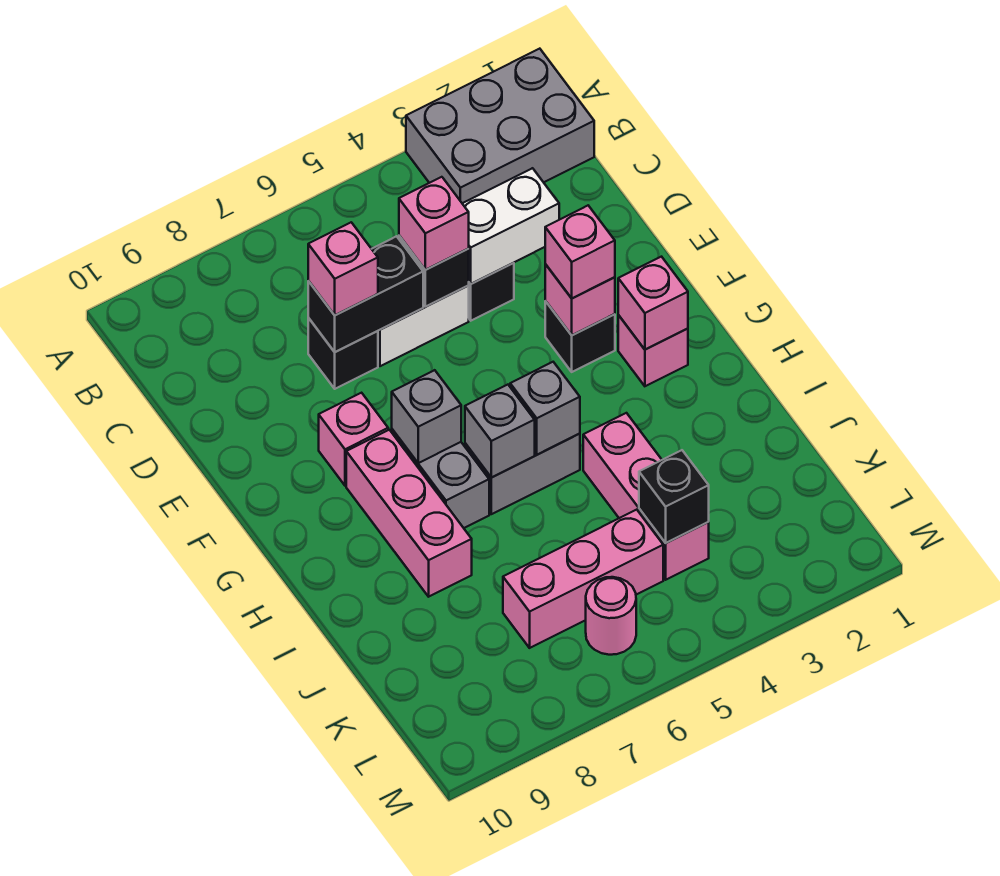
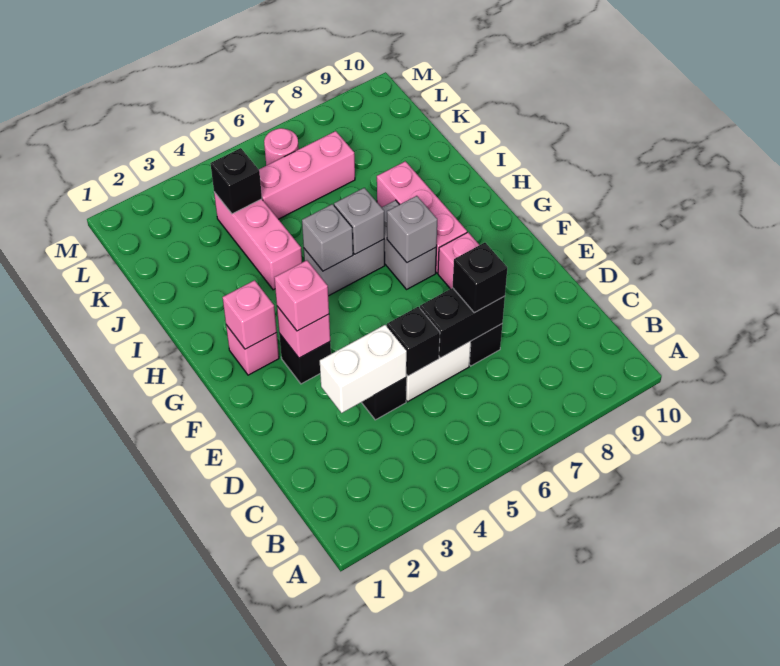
grey brick A1:B3 level 1 -> none
pink brick D5 level 3 -> none
pink brick D7 level 3 -> black brick D7 level 3

